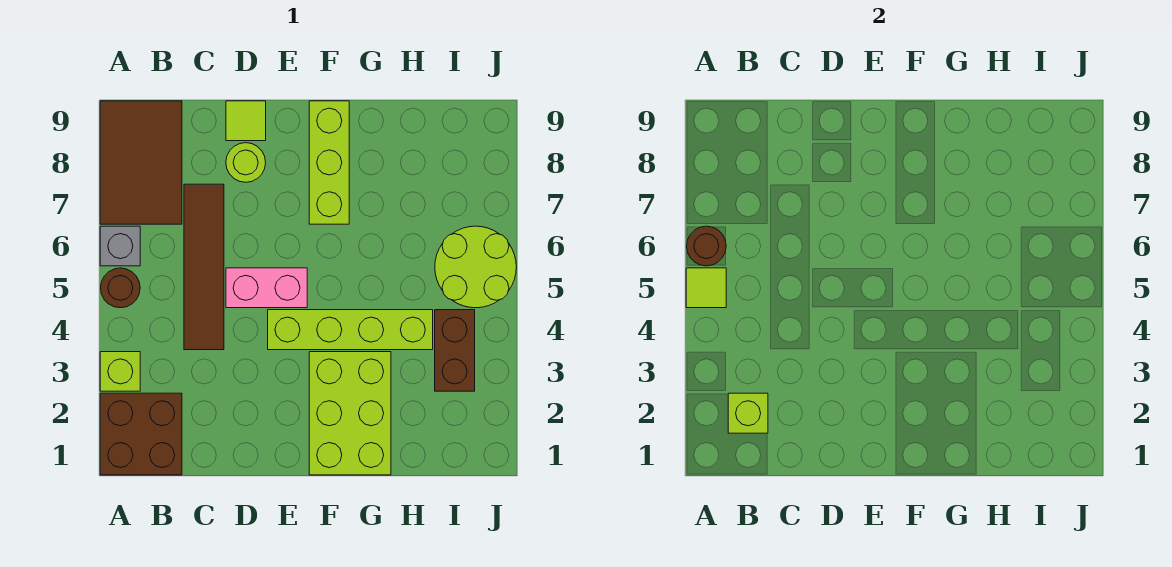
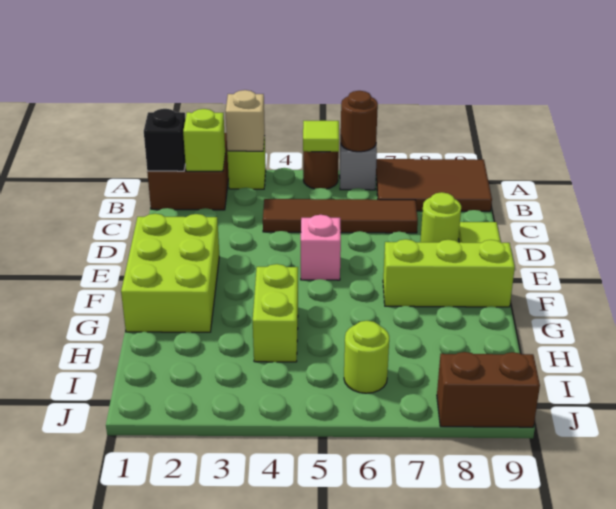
none -> tan brick A3 level 2
none -> black brick B1 level 2
pink brick D5:E5 level 1 -> pink brick E5 level 1
lime brick E4:H4 level 1 -> lime brick G4:H4 level 1
lime brick F1:G3 level 1 -> lime brick E1:G2 level 1
brown brick I3:I4 level 1 -> brown brick J8:J9 level 1
lime round brick I5:J6 level 1 -> lime round brick I6 level 1

